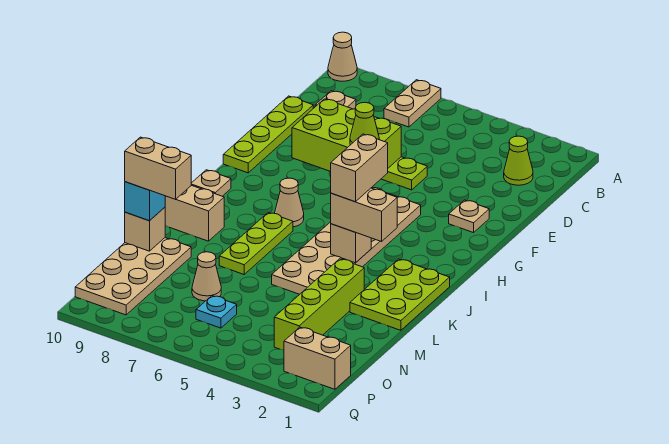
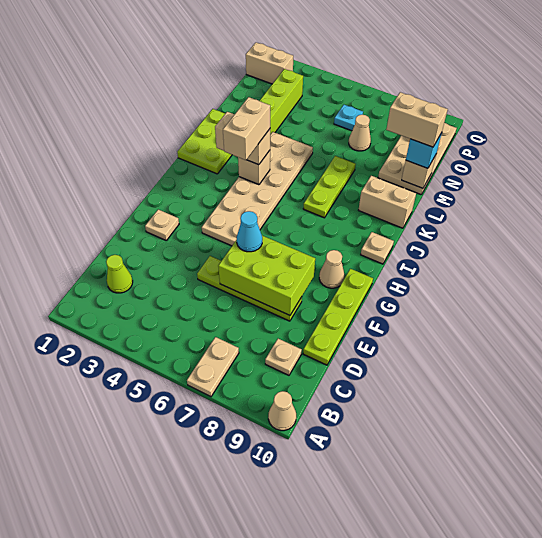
lime cone F6 level 3 -> cyan cone F6 level 3
tan cone I7 level 1 -> tan cone G9 level 1

